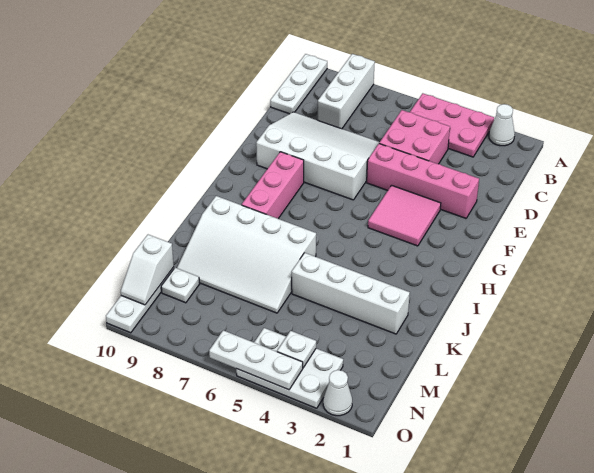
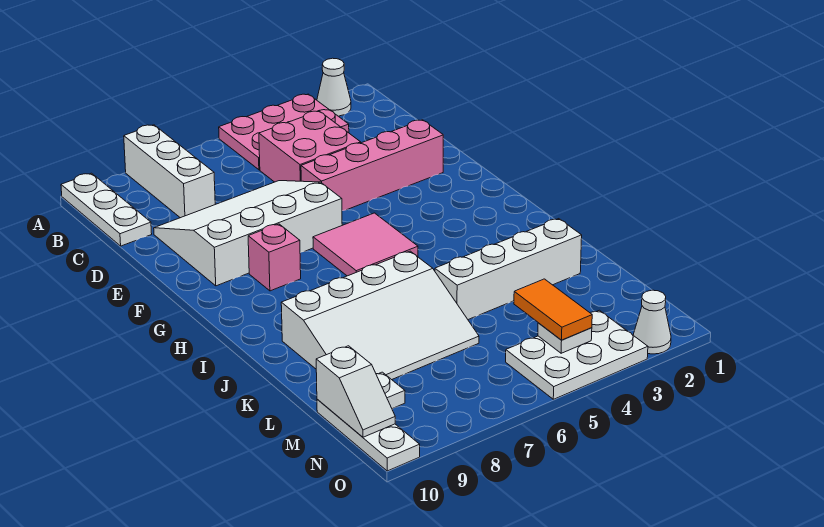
pink tile F3:G4 level 1 -> pink tile G5:H6 level 1
pink brick G8:I8 level 1 -> pink brick G8 level 1
none -> orange tile M4:N4 level 3
white plate O4:O6 level 2 -> none

